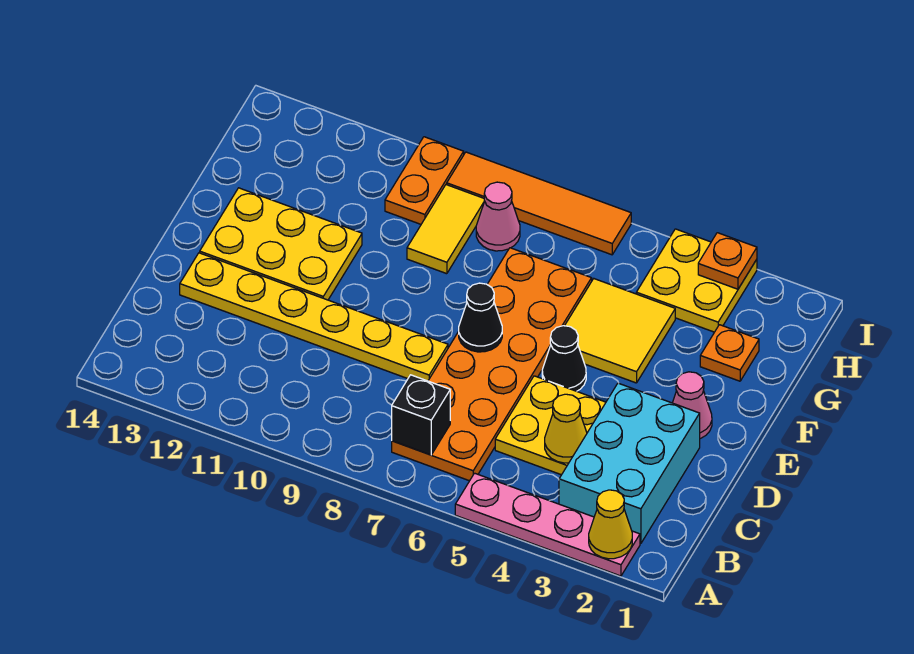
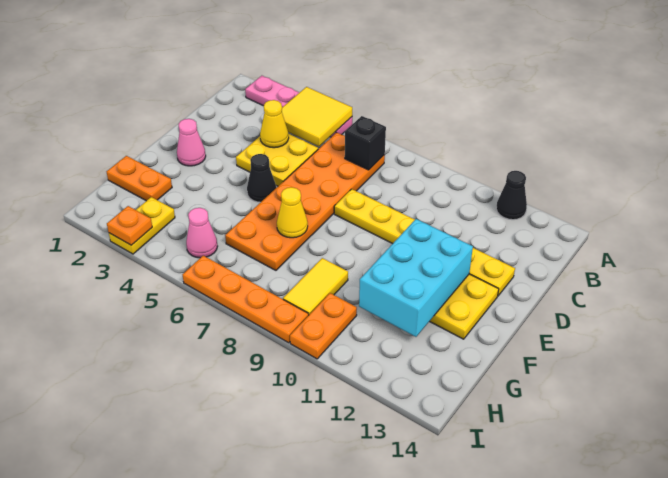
yellow cone A2 level 2 -> yellow cone F7 level 2
cyan brick B2:D3 level 1 -> cyan brick E11:G12 level 2
black cone E7 level 2 -> black cone A12 level 1
yellow tile F4:G5 level 1 -> yellow tile A4:B5 level 2
orange plate G2 level 1 -> orange plate G1:G2 level 1
yellow plate H3:I4 level 1 -> yellow plate H3:I3 level 1
pink cone H8 level 1 -> pink cone H5 level 1
orange tile I6:I9 level 1 -> orange plate I6:I9 level 1

